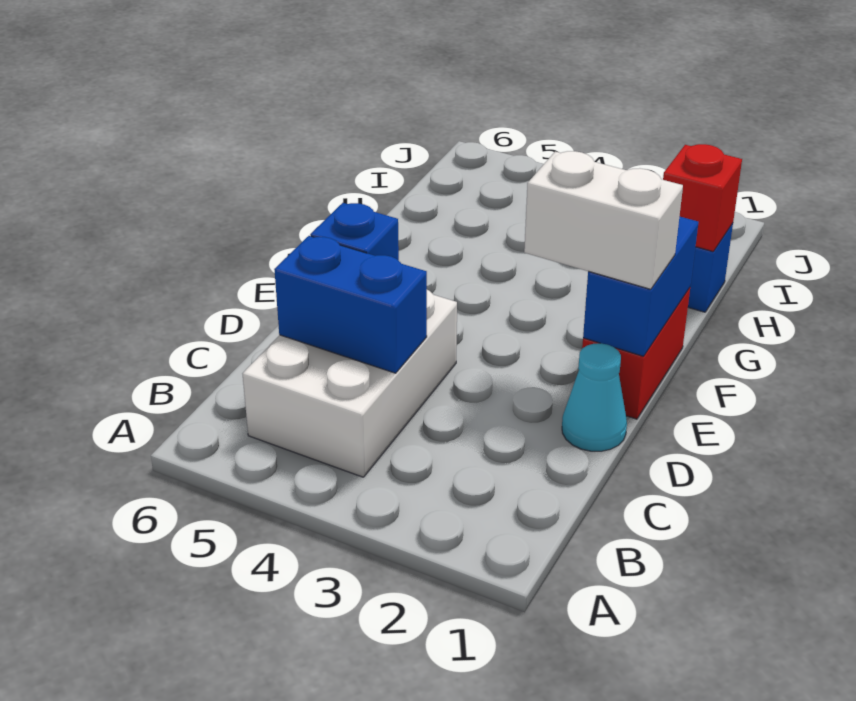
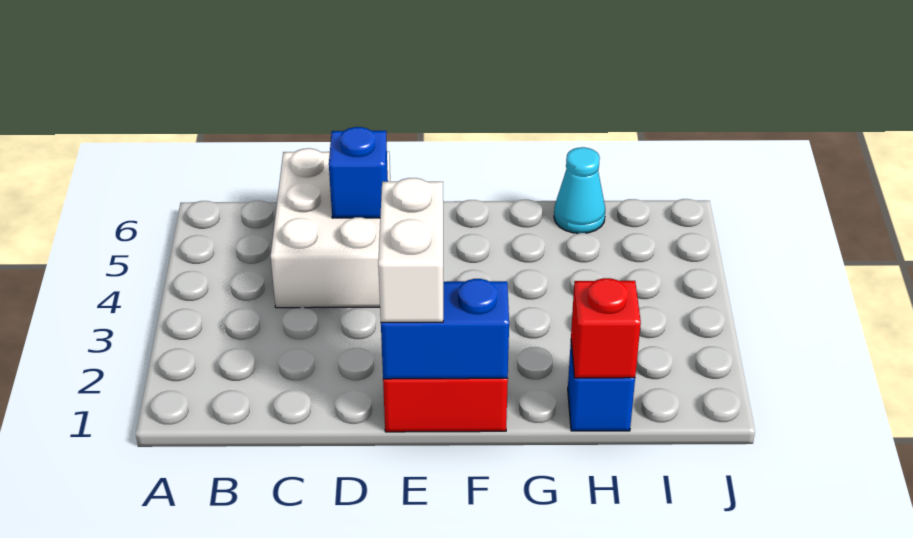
white brick B4:D5 level 1 -> white brick C4:D6 level 1
blue brick C4:C5 level 2 -> none
cyan cone D1 level 1 -> cyan cone H6 level 1

